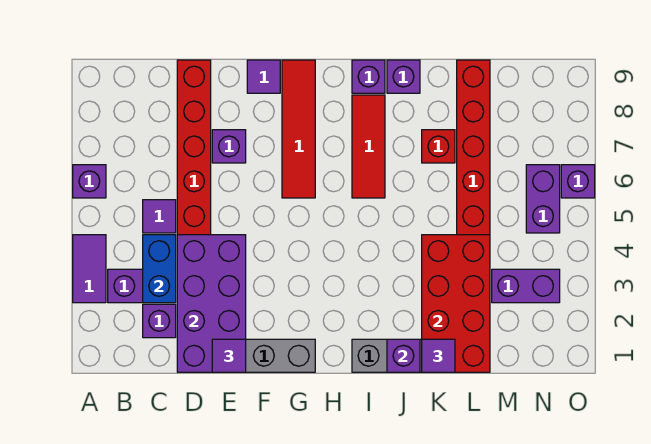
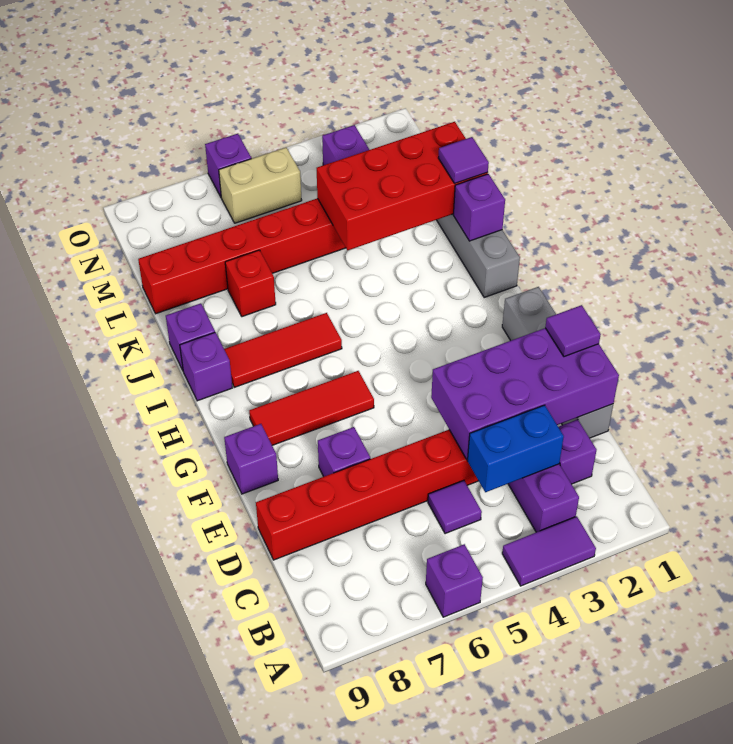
purple tile F9 level 1 -> purple brick F9 level 1
red tile G6:G9 level 1 -> red tile G6:G8 level 1
purple brick N5:N6 level 1 -> tan brick N5:N6 level 1

